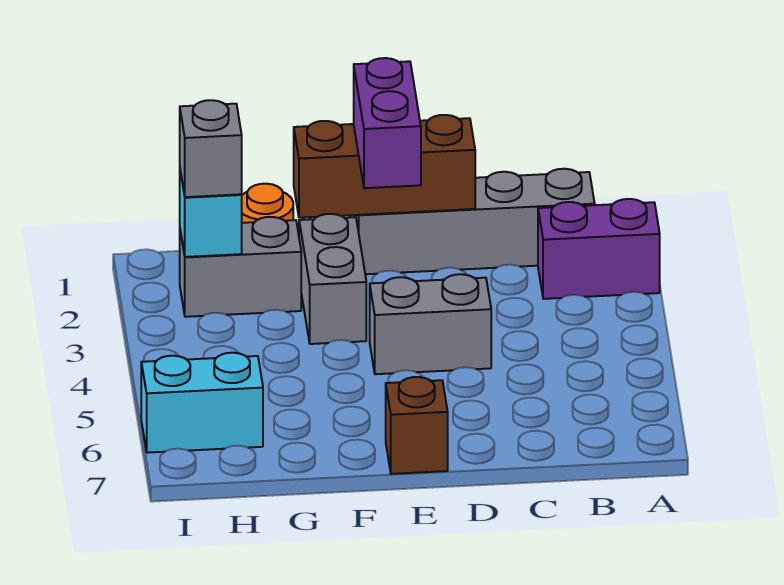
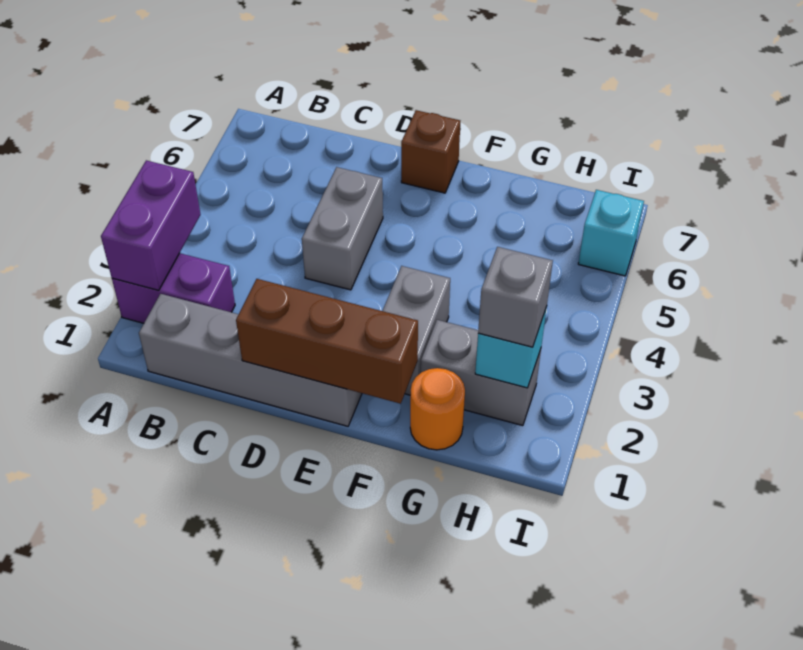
grey brick D4:E4 level 1 -> grey brick D4:D5 level 1
purple brick E1:E2 level 3 -> purple brick A2:A3 level 2
cyan brick H6:I6 level 1 -> cyan brick I6 level 1

